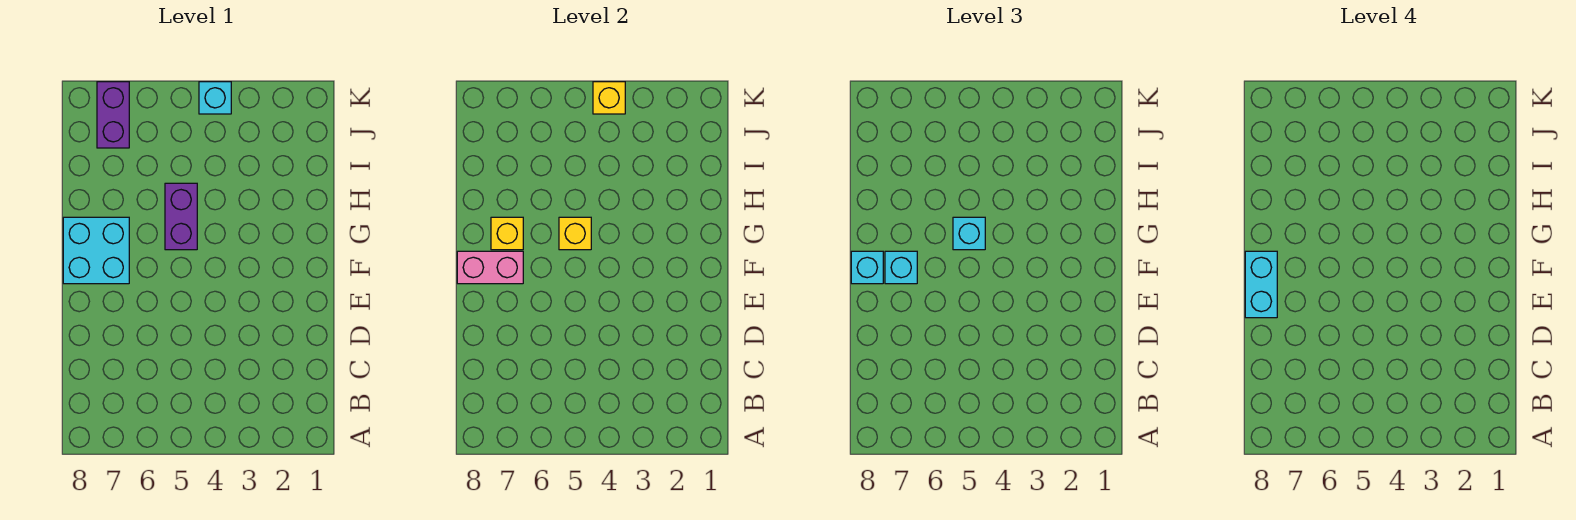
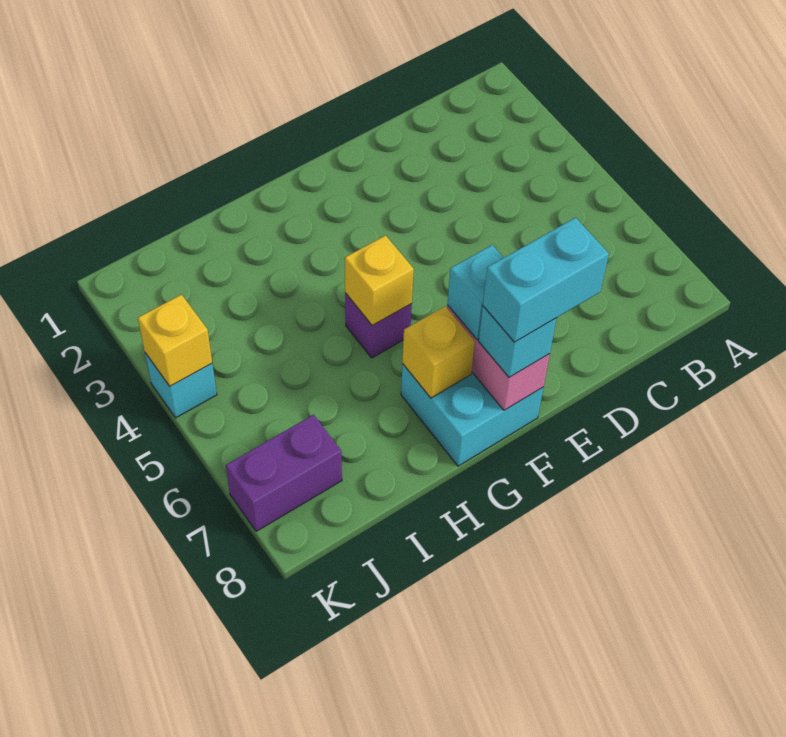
purple brick G5:H5 level 1 -> purple brick G5 level 1
cyan brick G5 level 3 -> none

